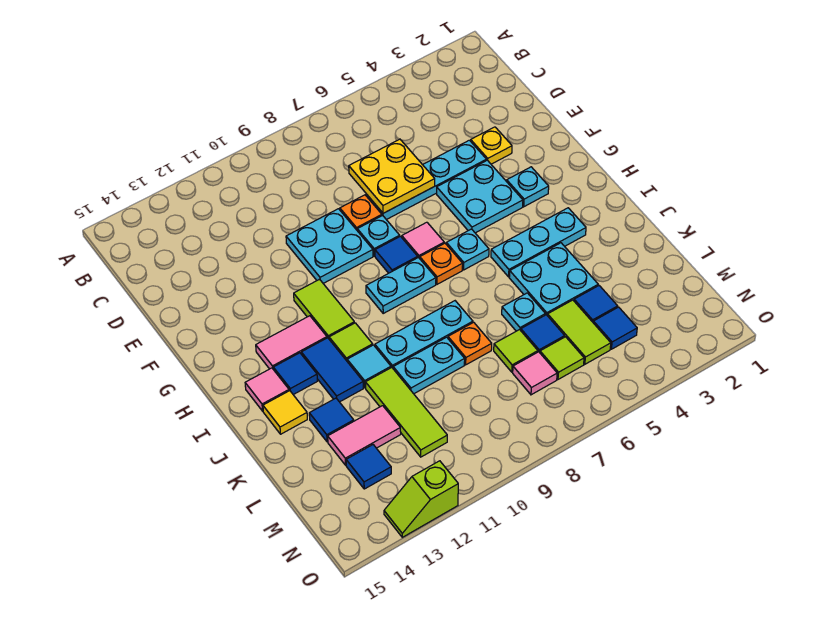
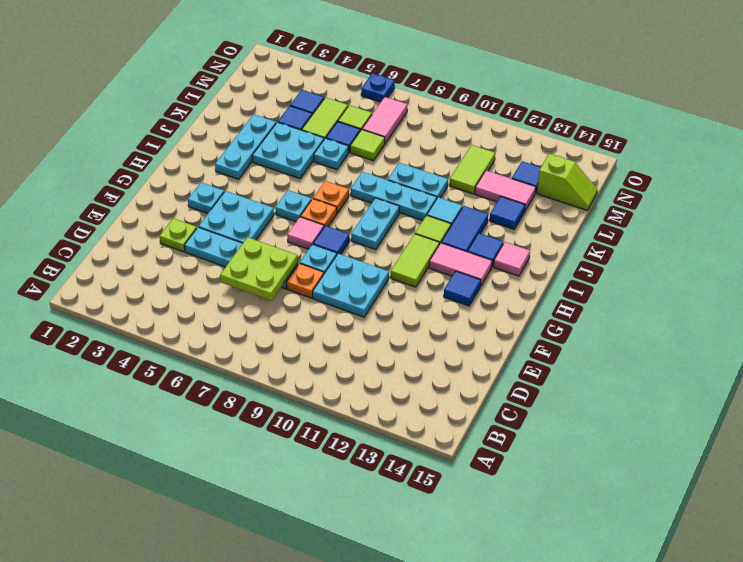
yellow plate D6:E7 level 2 -> lime plate D6:E7 level 2
yellow plate E3 level 1 -> lime plate E3 level 1
none -> blue tile G13 level 1
cyan plate H8:H9 level 1 -> cyan plate H9:I9 level 1
cyan plate I3:I5 level 1 -> cyan plate I3:K3 level 1
yellow tile J14 level 1 -> none
orange plate K8 level 1 -> orange plate I7 level 1
lime tile K11:M11 level 1 -> lime tile L11:M11 level 1
pink tile M7 level 1 -> pink tile M7:N7 level 1
none -> blue plate O6 level 1
lime slope O12:O13 level 1 top 12 -> lime slope M14:M15 level 1 top 14

